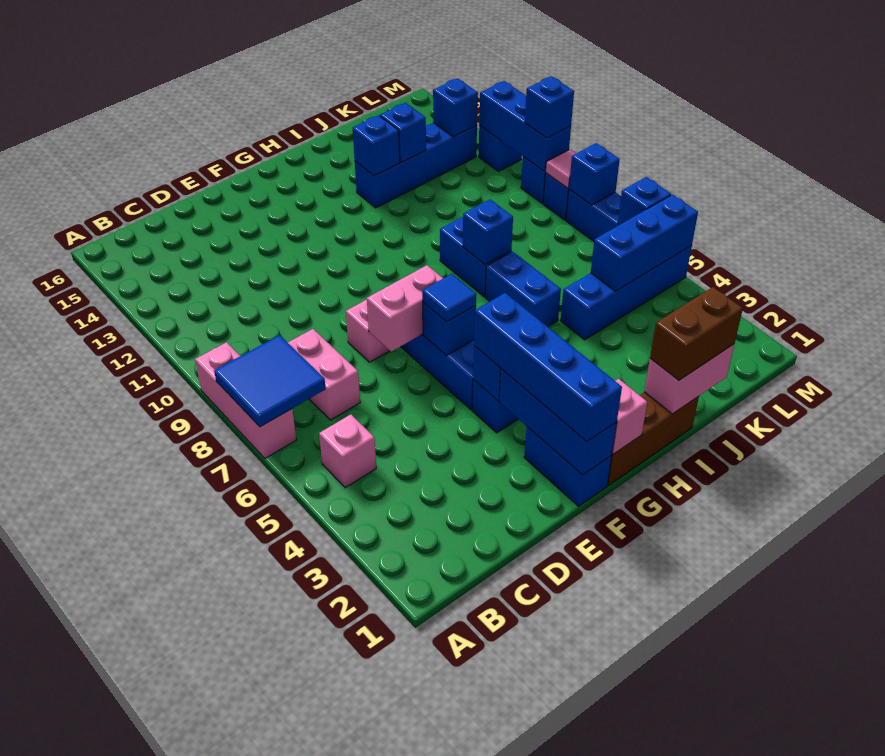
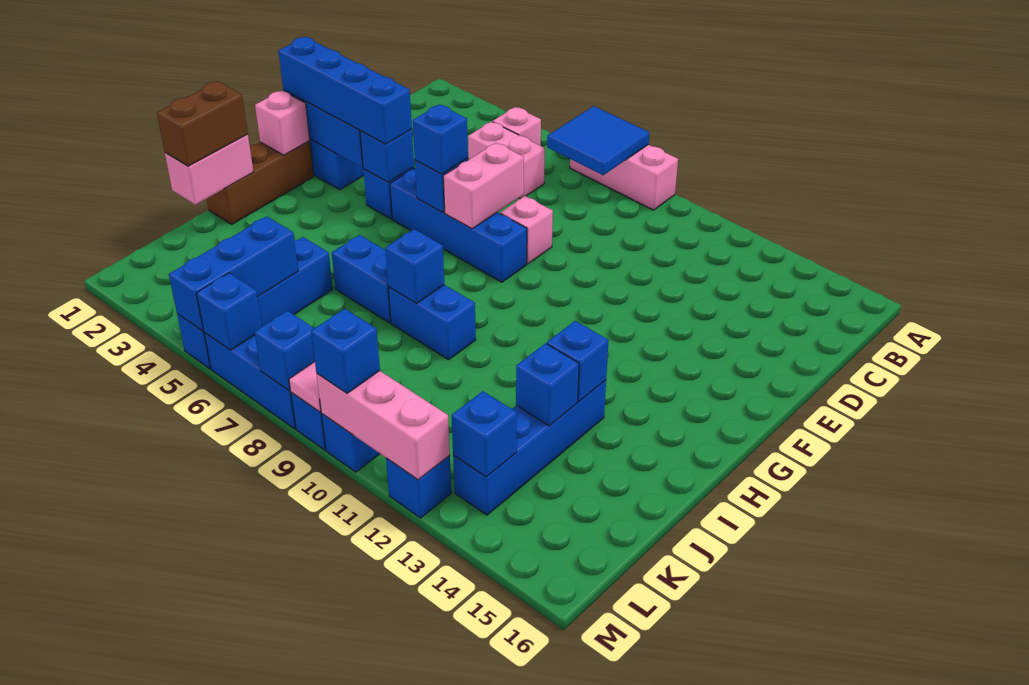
pink brick C7:C8 level 1 -> pink brick C5:C6 level 1
blue tile F6 level 3 -> blue brick F6 level 3
blue brick M10:M12 level 2 -> pink brick M10:M12 level 2

